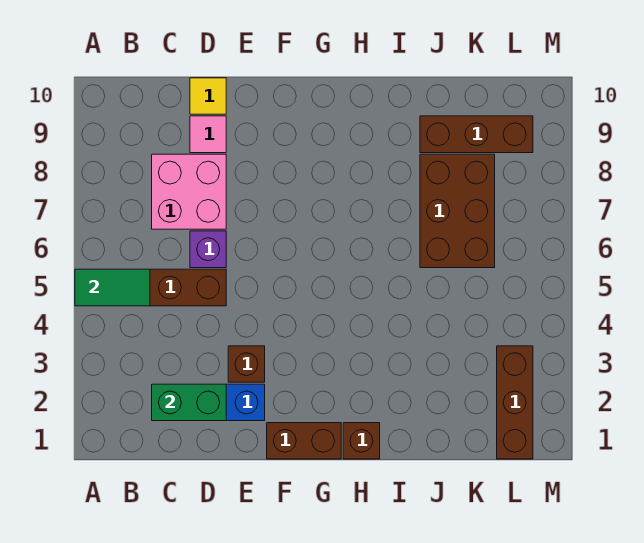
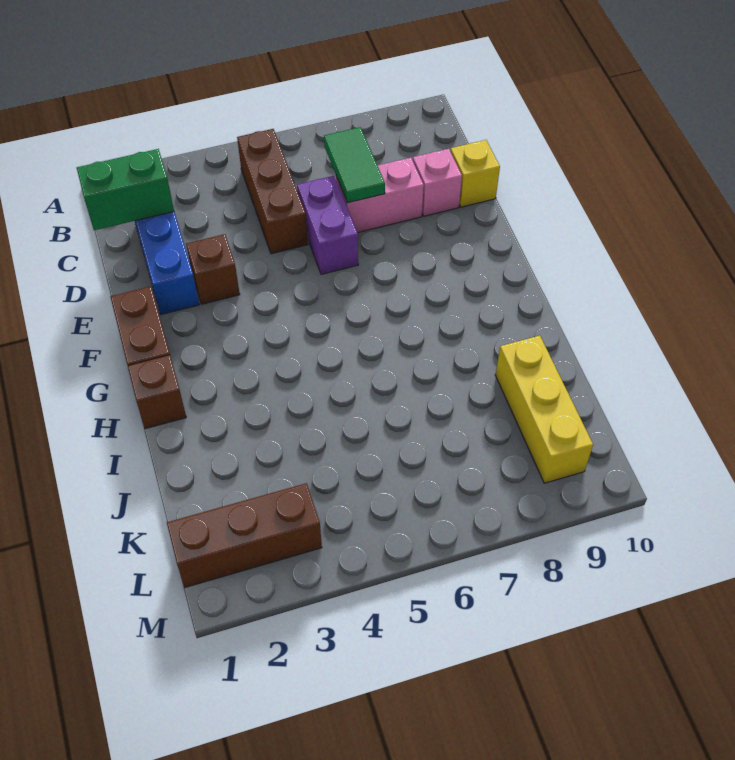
green tile A5:B5 level 2 -> green tile C7:D7 level 2
green brick C2:D2 level 2 -> green brick C1:C2 level 2
pink brick C7:D8 level 1 -> pink brick D7:D8 level 1
purple brick D6 level 1 -> purple brick D6:E6 level 1
pink tile D9 level 1 -> pink brick D9 level 1
yellow tile D10 level 1 -> yellow brick D10 level 1
brown brick J6:K8 level 1 -> none
brown brick J9:L9 level 1 -> yellow brick J9:L9 level 1

